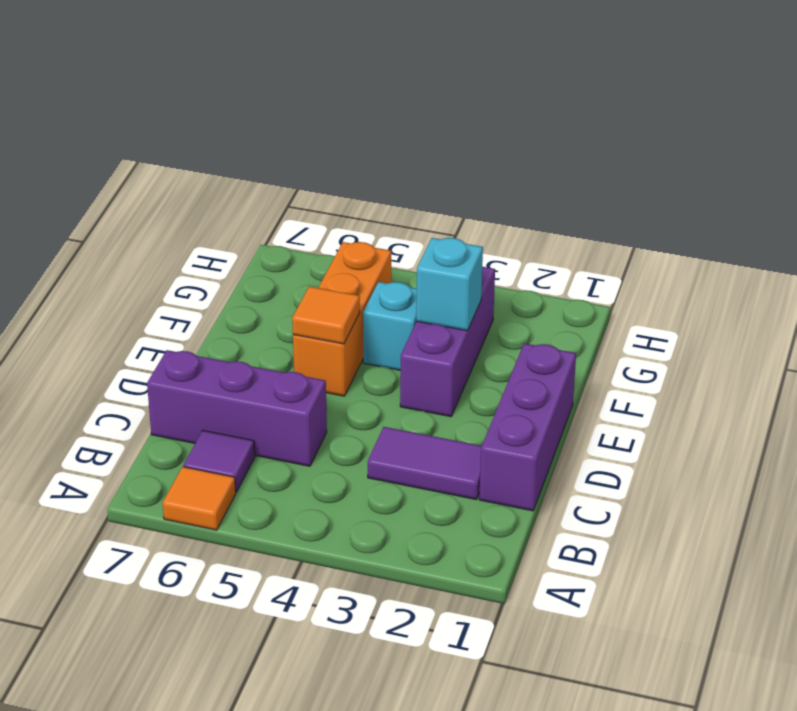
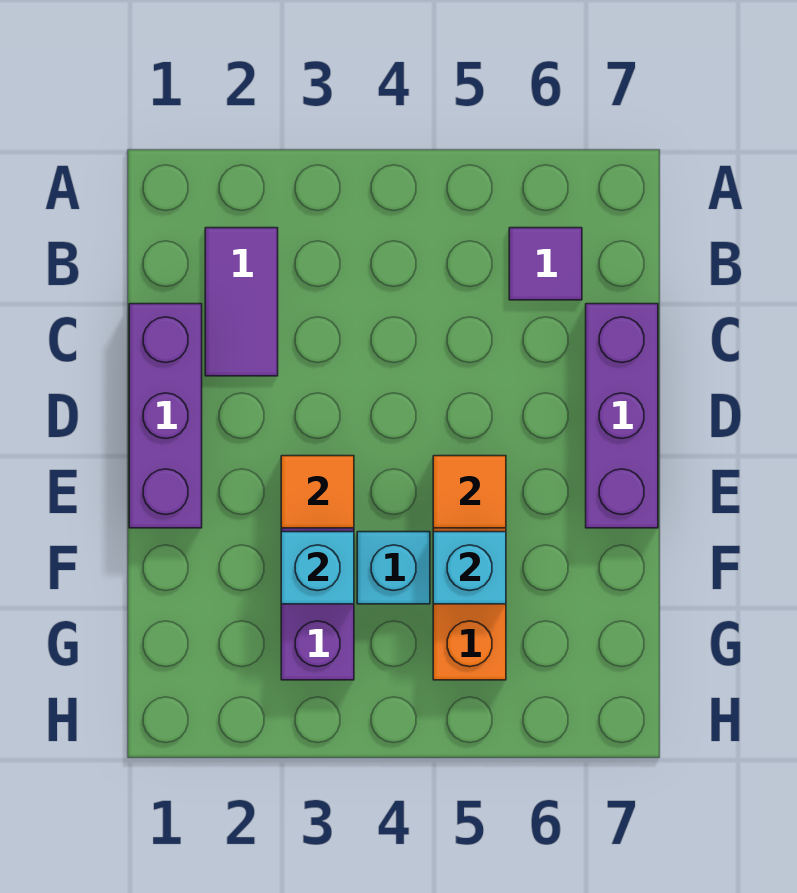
orange tile A6 level 1 -> orange tile E3 level 2
purple tile C2:C3 level 1 -> purple tile B2:C2 level 1
purple brick C5:C7 level 1 -> purple brick C7:E7 level 1
none -> cyan brick F5 level 2

